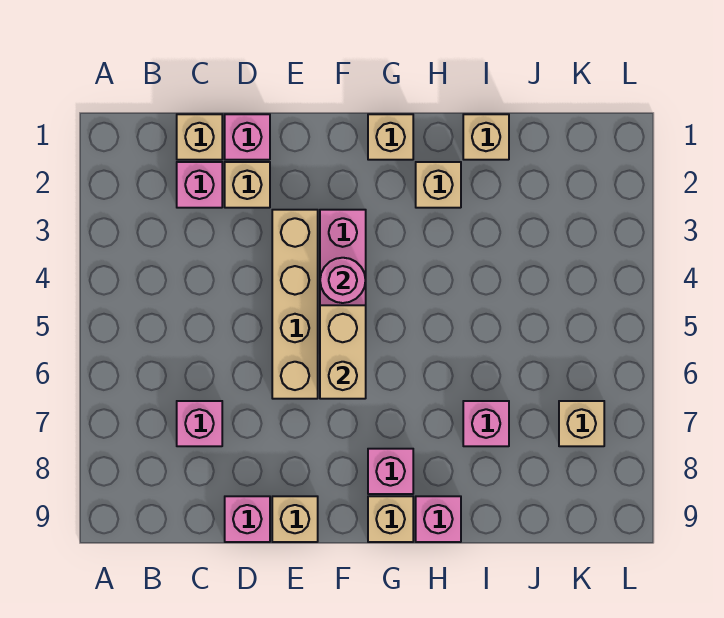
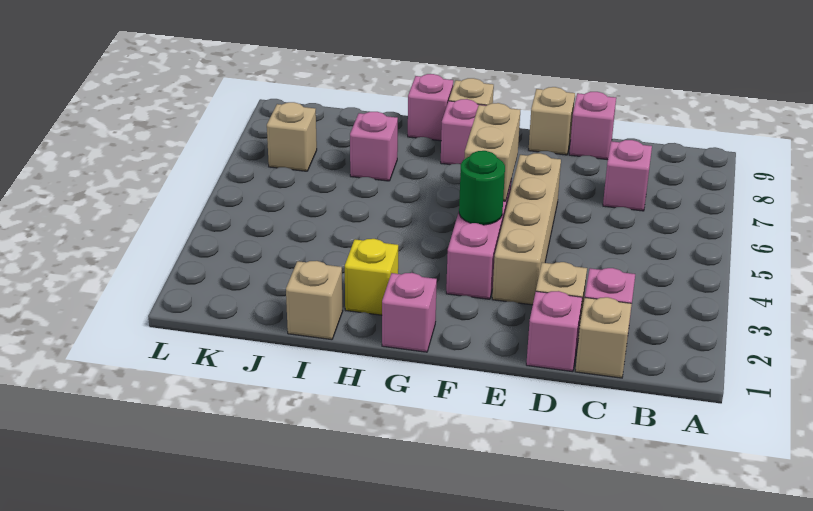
pink round brick F4 level 2 -> green round brick F4 level 2
tan brick G1 level 1 -> pink brick G1 level 1
tan brick H2 level 1 -> yellow brick H2 level 1

